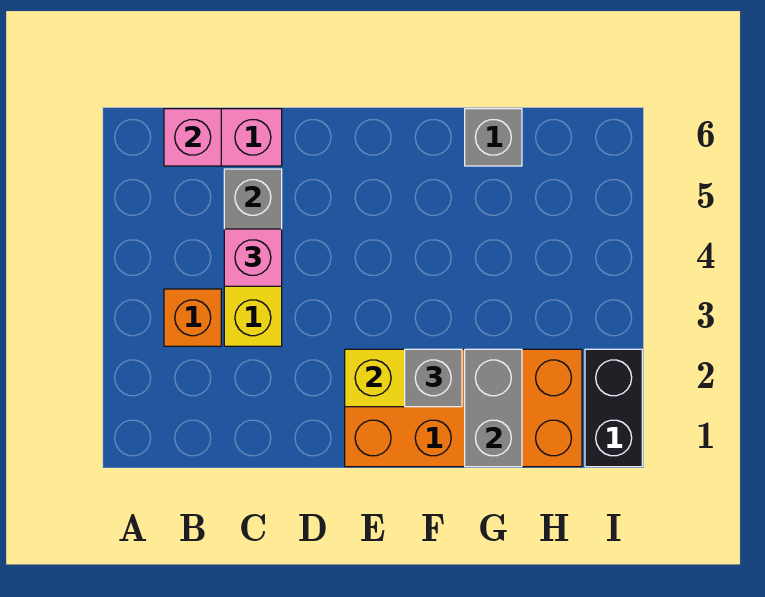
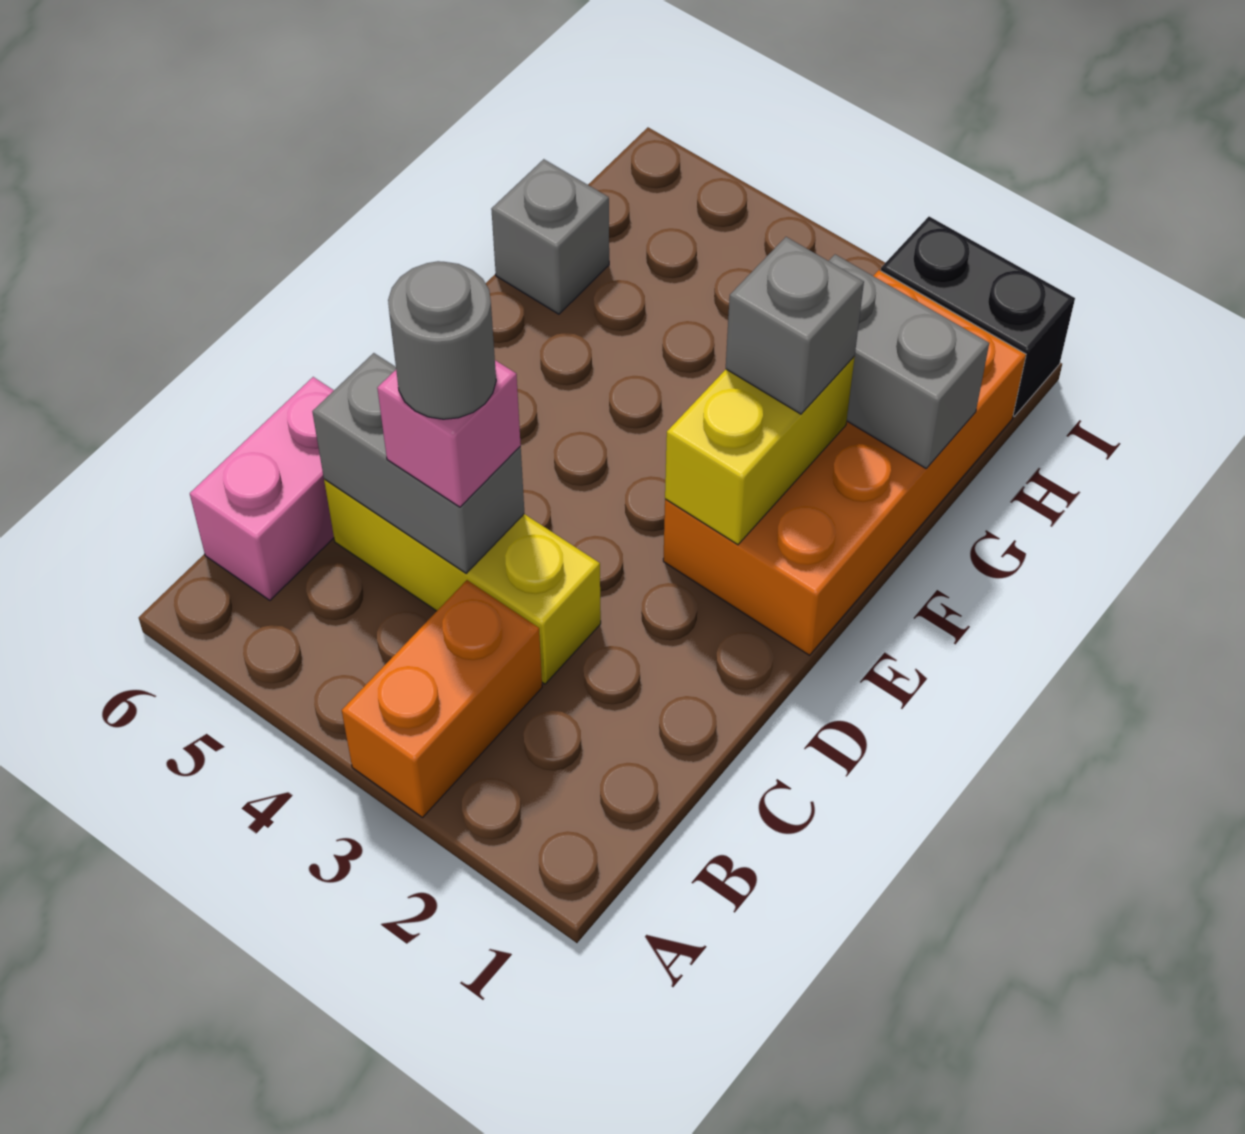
orange brick B3 level 1 -> orange brick A3:B3 level 1
pink brick B6 level 2 -> none
none -> grey round brick C4 level 4

